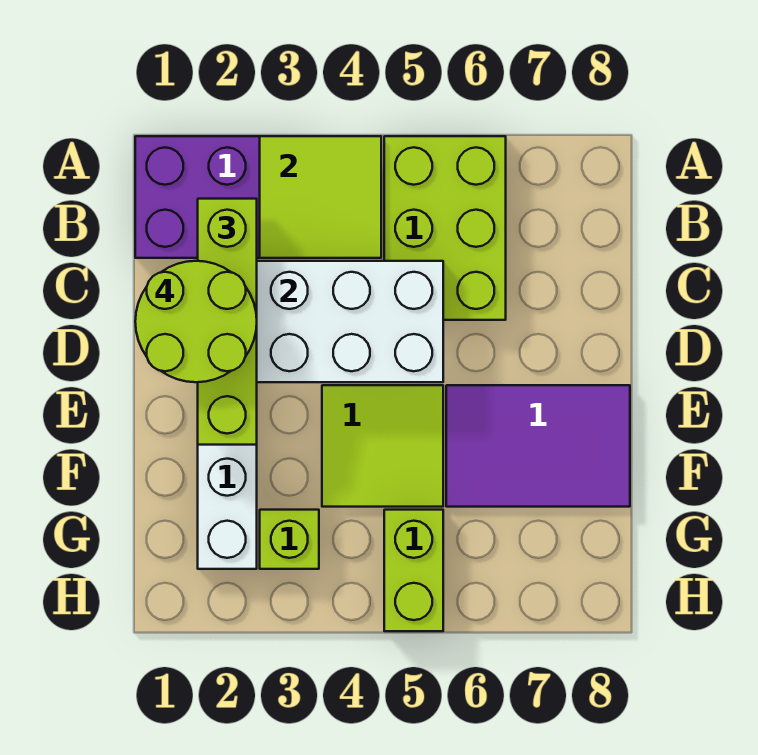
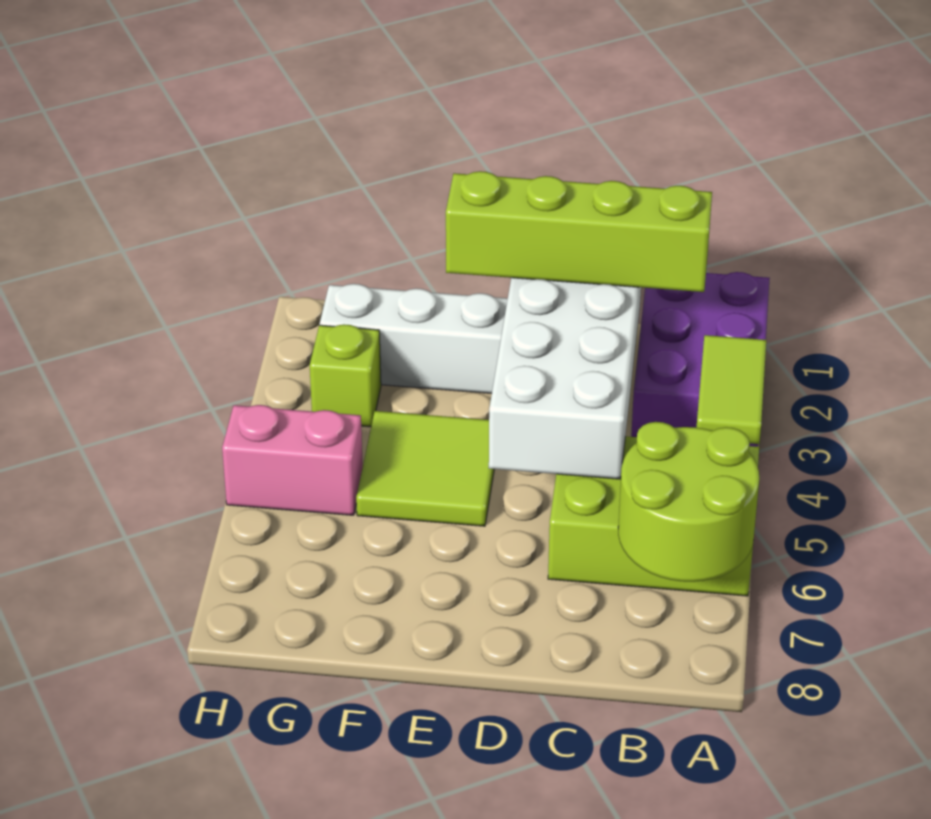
lime tile A3:B4 level 2 -> lime tile A3:A4 level 2
lime round brick C1:D2 level 4 -> lime round brick A6:B7 level 2
purple tile E6:F8 level 1 -> none
lime brick G5:H5 level 1 -> pink brick G5:H5 level 1

